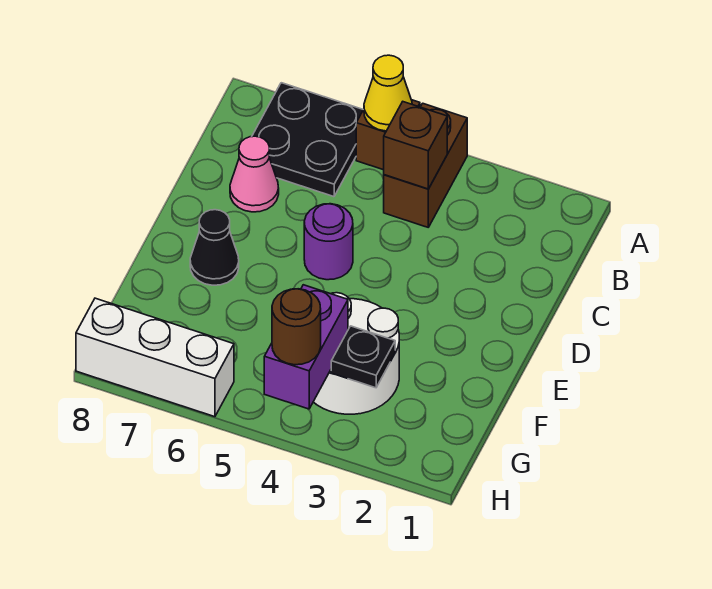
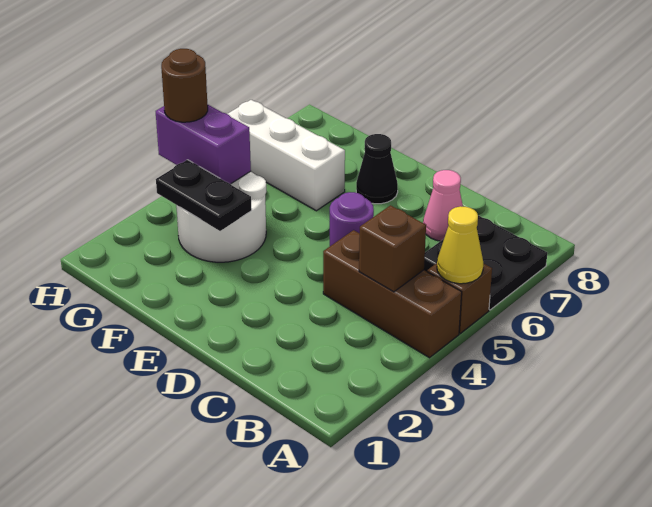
brown brick A4:B4 level 1 -> brown brick A4:C4 level 1
black plate G3 level 2 -> black plate F3:G3 level 2
white brick H6:H8 level 1 -> white brick F6:H6 level 1

